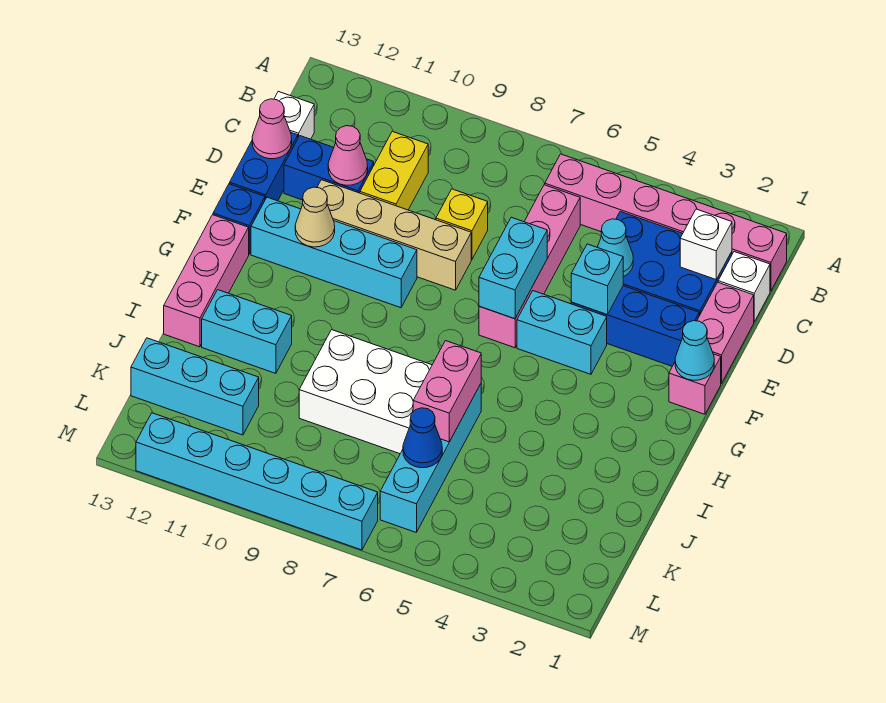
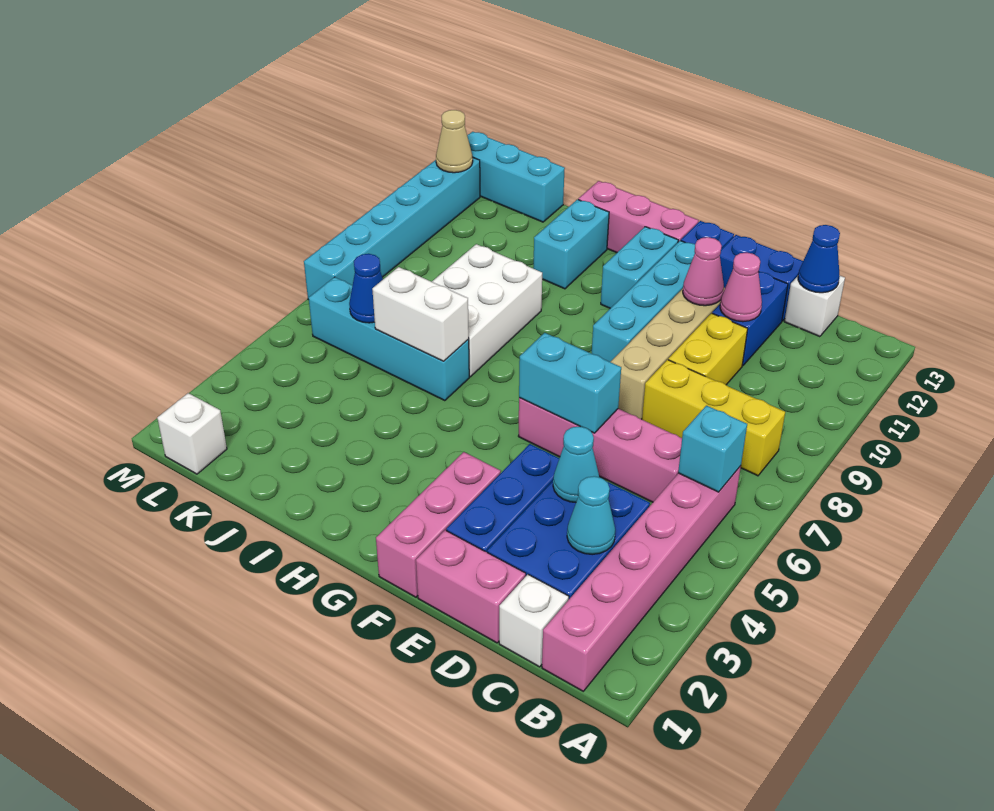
white brick C2 level 2 -> white brick L1 level 1
yellow brick C10:D10 level 1 -> yellow brick D9:D10 level 1
none -> blue cone C13 level 2
yellow brick D8 level 1 -> yellow brick B8:D8 level 1
pink cone D13 level 2 -> pink cone E11 level 2
cyan brick E4 level 2 -> cyan brick B6 level 2
pink brick F1 level 1 -> pink brick F1:F3 level 1
cyan cone F1 level 2 -> cyan cone C3 level 2
cyan brick F4:F5 level 1 -> cyan brick G11:G12 level 1
tan cone F11 level 2 -> tan cone M12 level 2
pink brick I6:J6 level 2 -> white brick I6:J6 level 2
cyan brick K11:K13 level 1 -> cyan brick K13:M13 level 1

